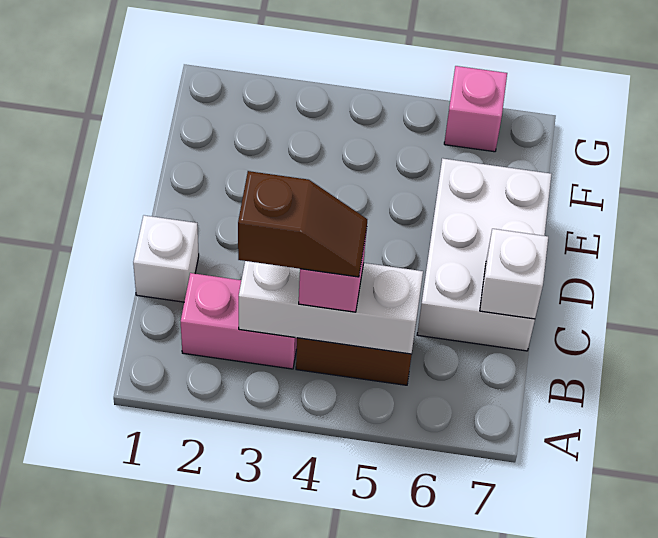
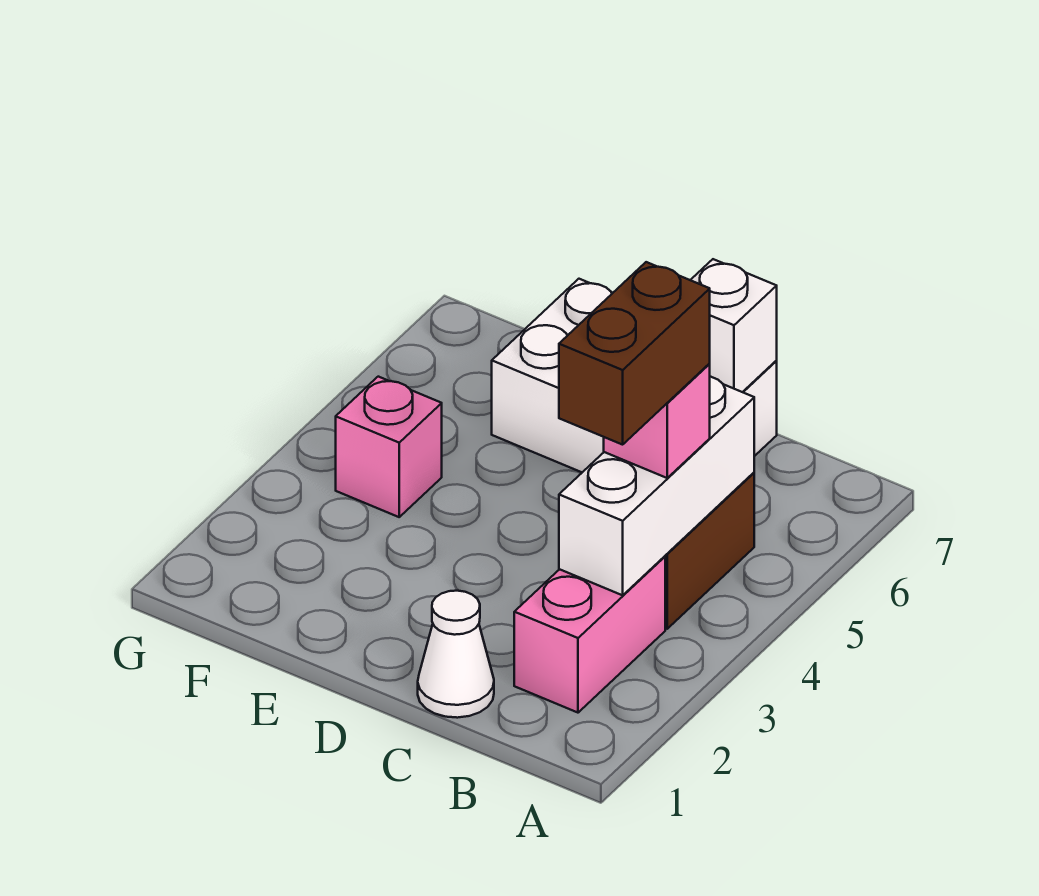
brown slope B3:B4 level 4 top 3 -> brown brick B3:B4 level 4
white brick C1 level 1 -> white cone C1 level 1
pink brick G6 level 1 -> pink brick F4 level 1

